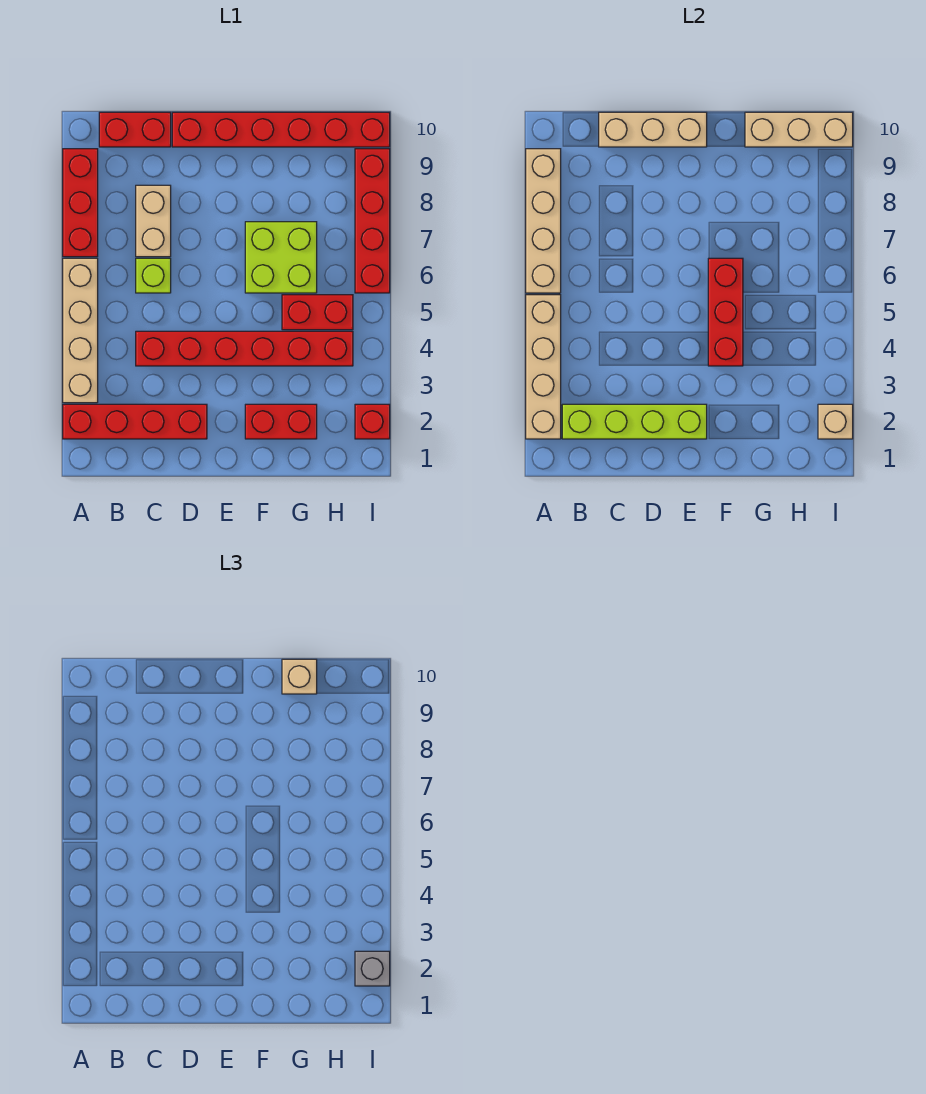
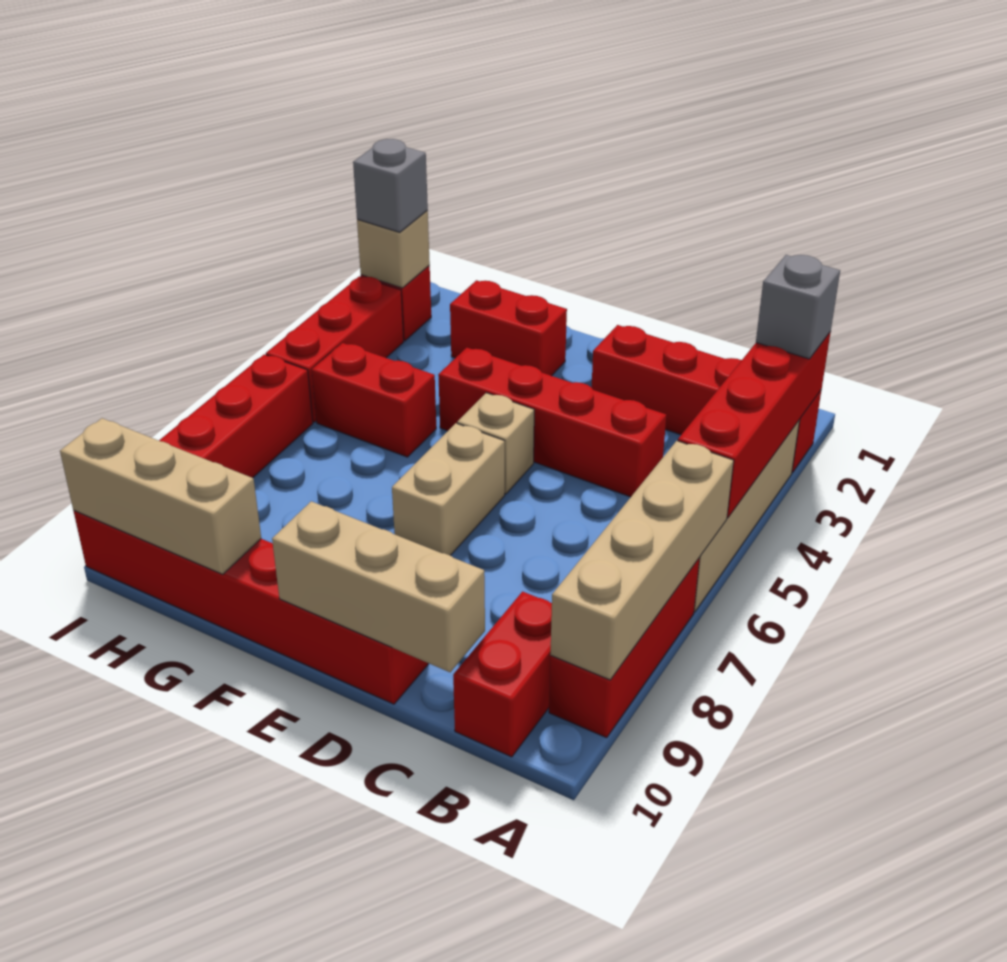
tan brick A2:A5 level 2 -> red brick A2:A5 level 2
none -> grey brick A2 level 3
lime brick B2:E2 level 2 -> none
red brick B10:C10 level 1 -> red brick B9:B10 level 1
red brick C4:H4 level 1 -> red brick C4:F4 level 1
lime brick C6 level 1 -> none
tan brick C7:C8 level 1 -> tan brick E6:E7 level 1
red brick F4:F6 level 2 -> red brick I3:I5 level 1
lime brick F6:G7 level 1 -> none
tan brick G10 level 3 -> tan brick E5 level 1

